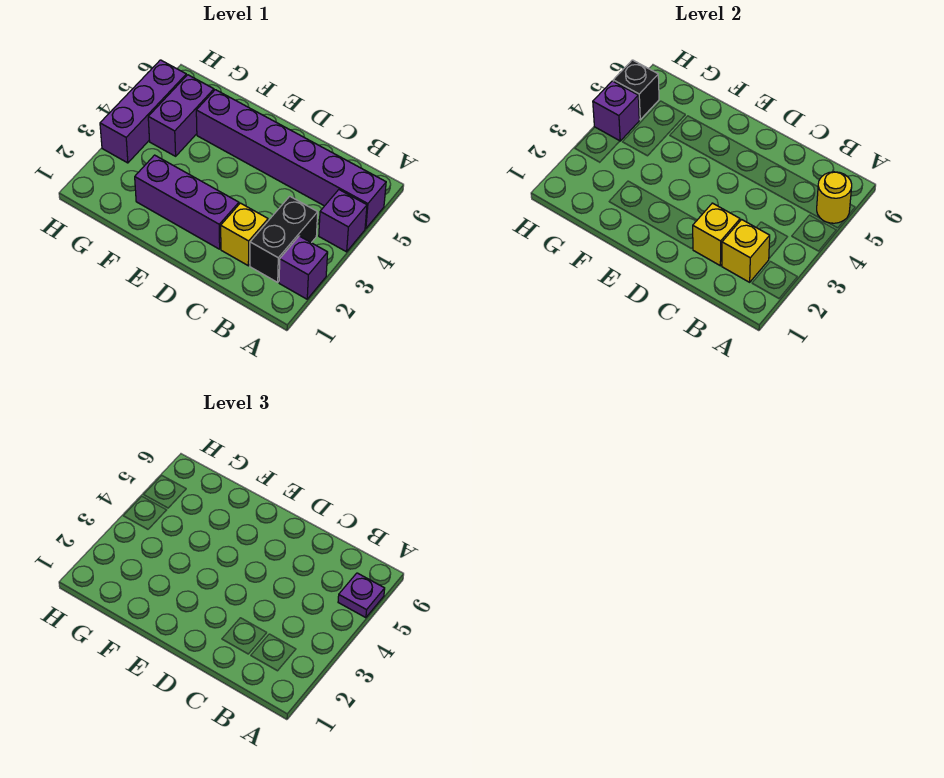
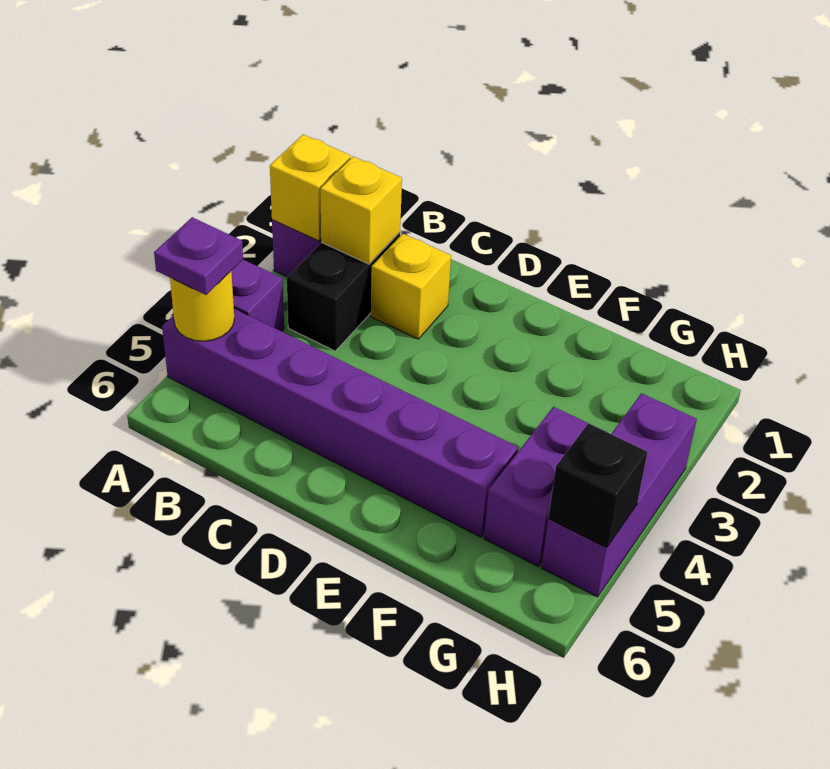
yellow brick C2 level 2 -> yellow brick A2 level 2
purple brick D2:F2 level 1 -> none
purple brick H4 level 2 -> none

